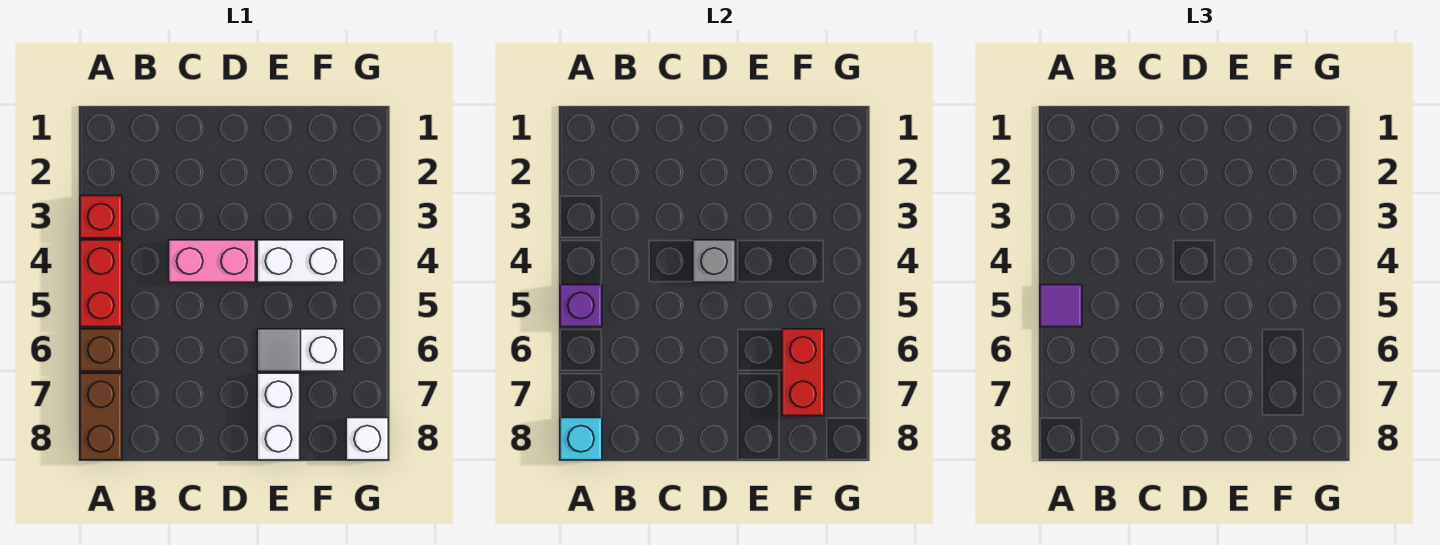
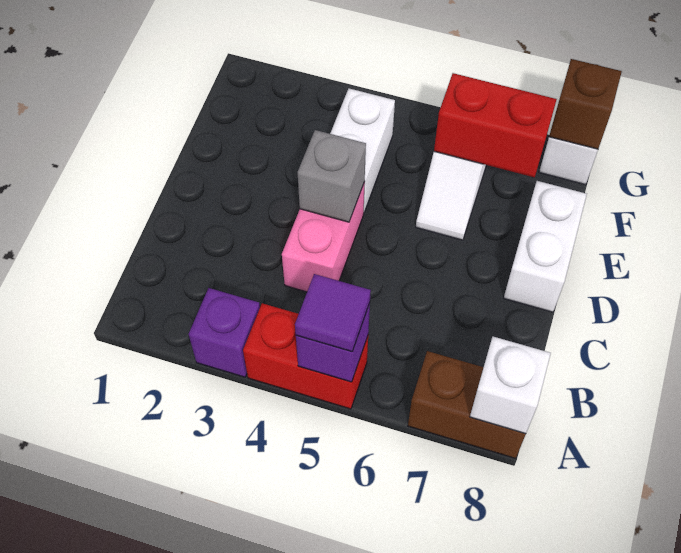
red brick A3 level 1 -> purple brick A3 level 1
brown brick A6 level 1 -> brown brick G8 level 2
cyan brick A8 level 2 -> white brick A8 level 2
white brick E7:E8 level 1 -> white brick D8:E8 level 1

